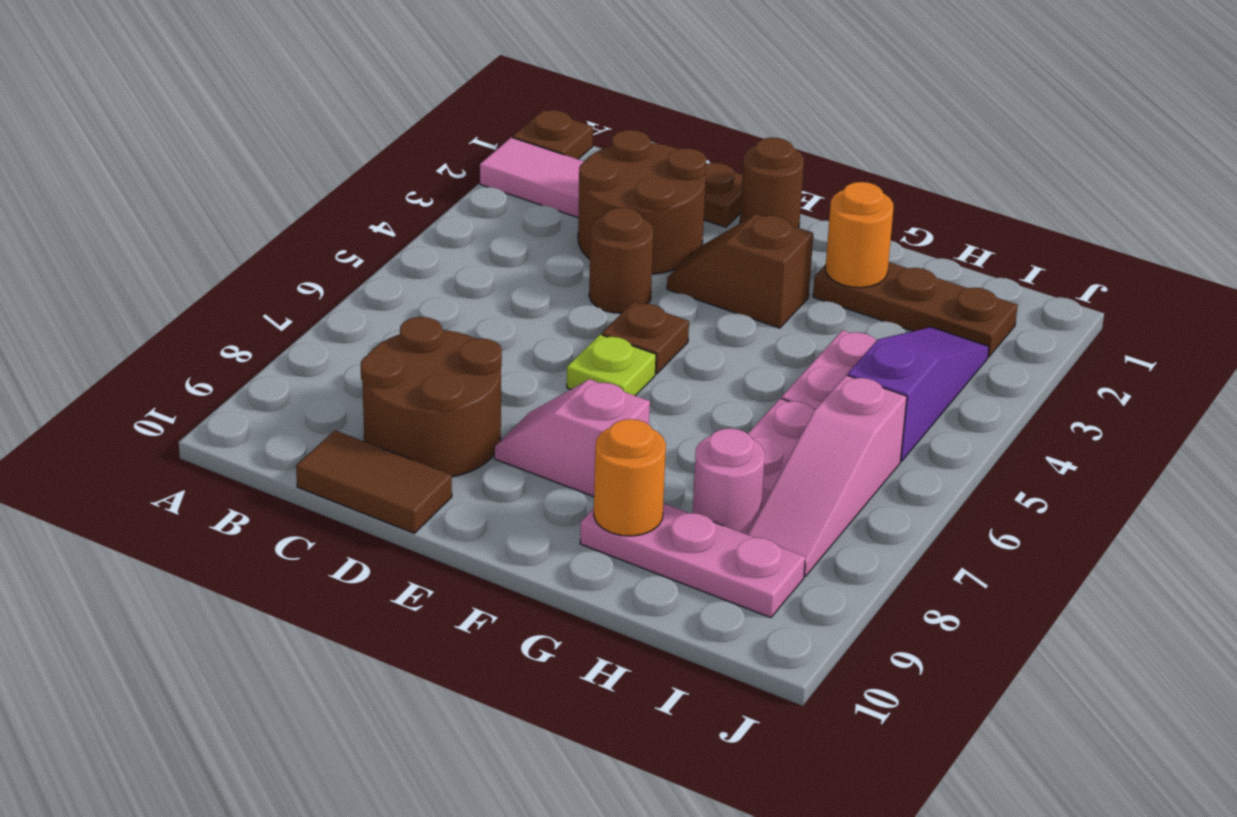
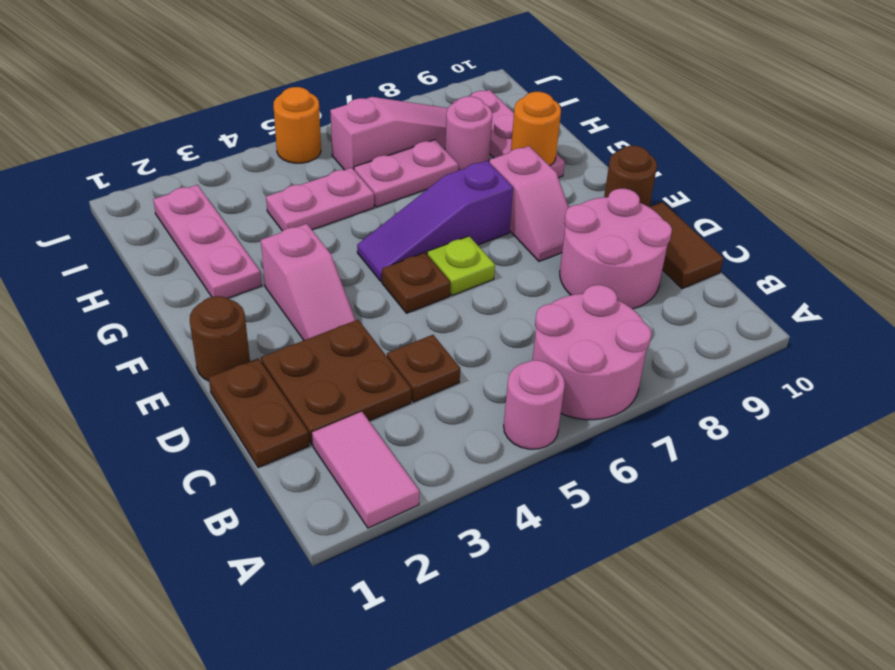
brown plate A1 level 1 -> brown plate C4 level 1
none -> pink round brick A5 level 1
none -> pink round brick A6:B7 level 1
brown round brick C2:D3 level 1 -> brown plate C2:D3 level 1
brown round brick C8:D9 level 1 -> pink round brick C8:D9 level 1
brown round brick D4 level 1 -> brown round brick E10 level 1
brown slope E3:F3 level 1 top F -> pink slope E3:F3 level 1 top F
brown plate G2:I2 level 1 -> pink plate G2:I2 level 1
orange round brick G2 level 2 -> orange round brick J5 level 1
purple slope I3:I5 level 1 top 5 -> purple slope F5:F7 level 1 top 7

